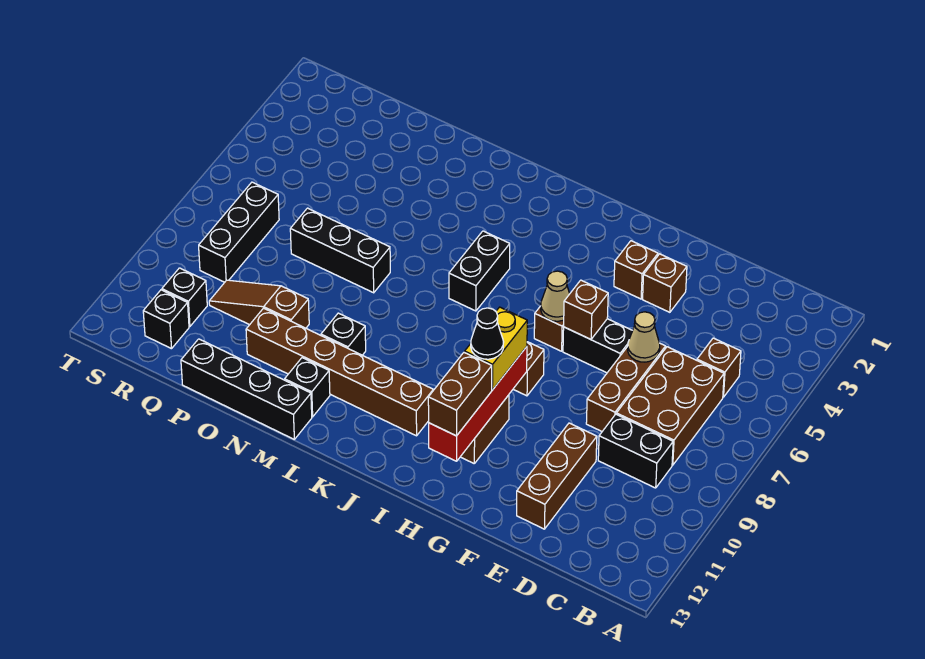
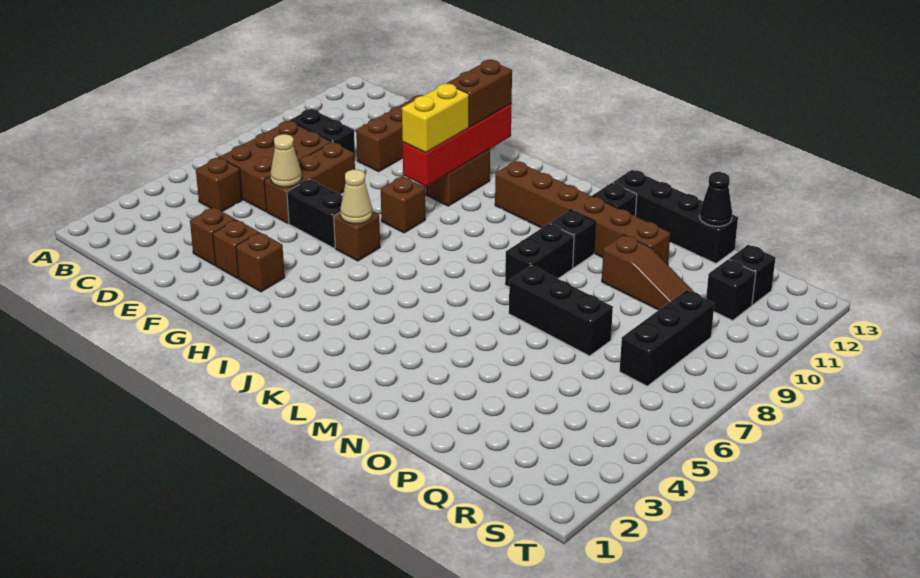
brown brick G6 level 2 -> brown brick E3 level 1
black cone H10 level 4 -> black cone P13 level 2
black brick K5:K6 level 1 -> black brick M8:M9 level 1

